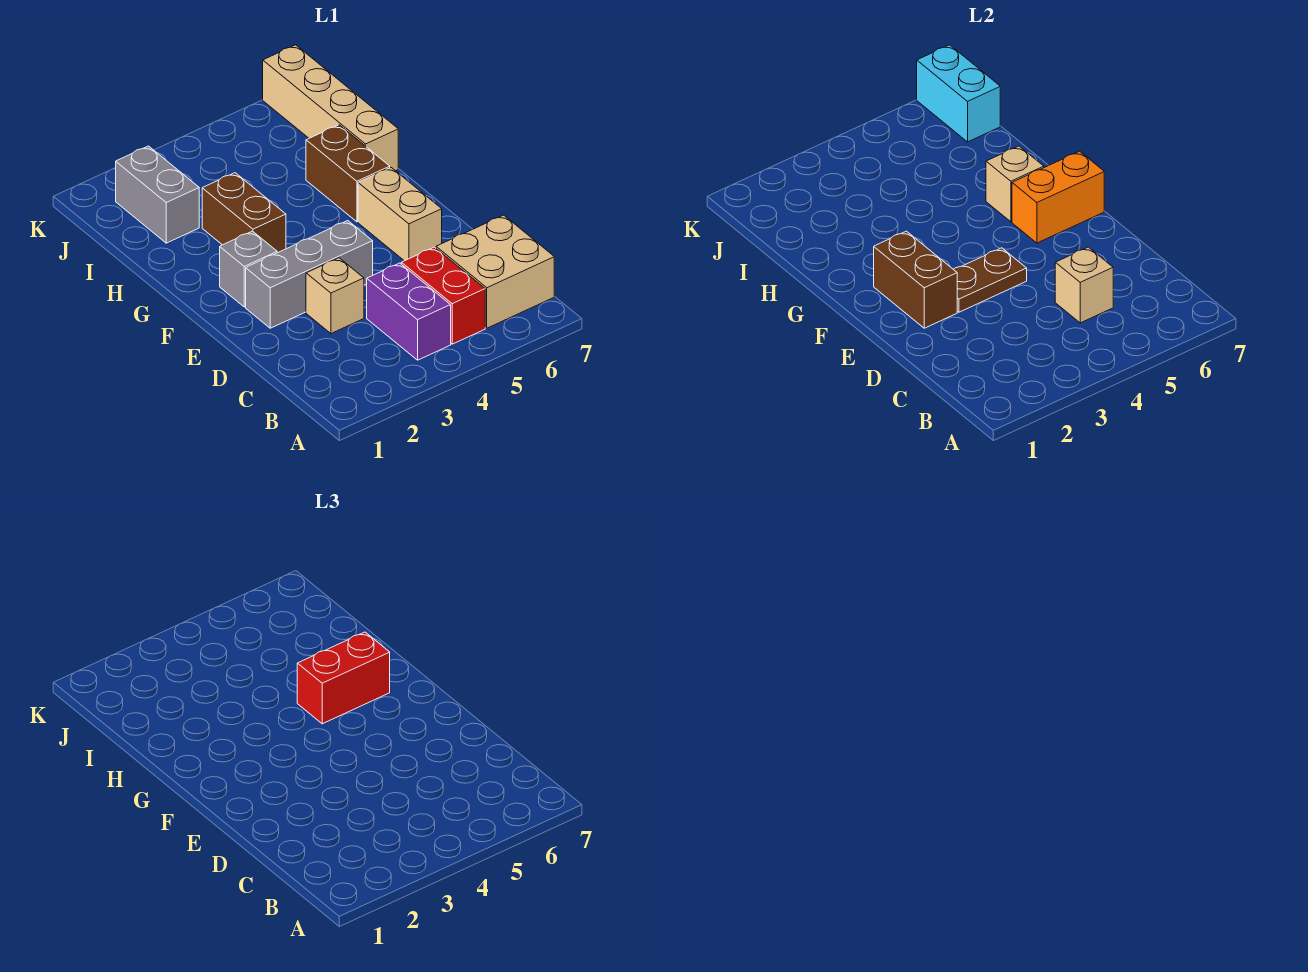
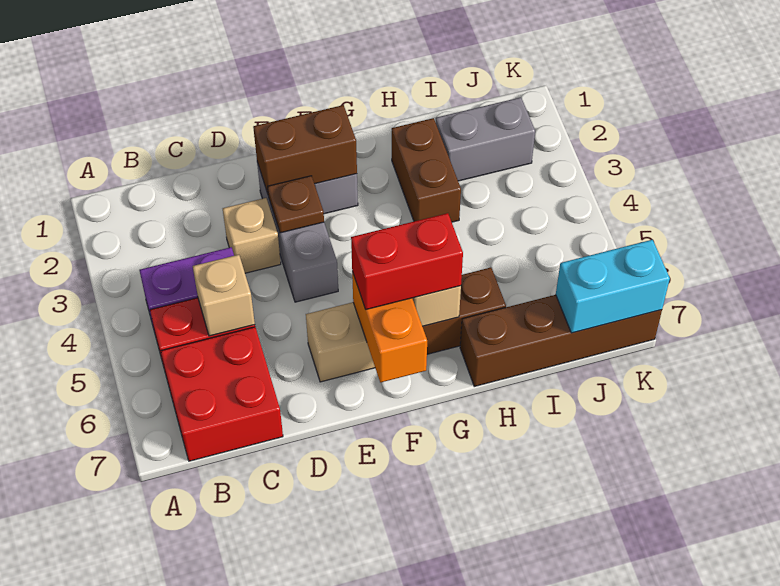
tan brick B6:C7 level 1 -> red brick B6:C7 level 1
brown plate E3:E4 level 2 -> brown plate E3 level 2
brown brick G3:H3 level 1 -> brown brick H2:H3 level 1
red brick G5:G6 level 3 -> red brick F6:G6 level 3
tan brick H7:K7 level 1 -> brown brick H7:K7 level 1

